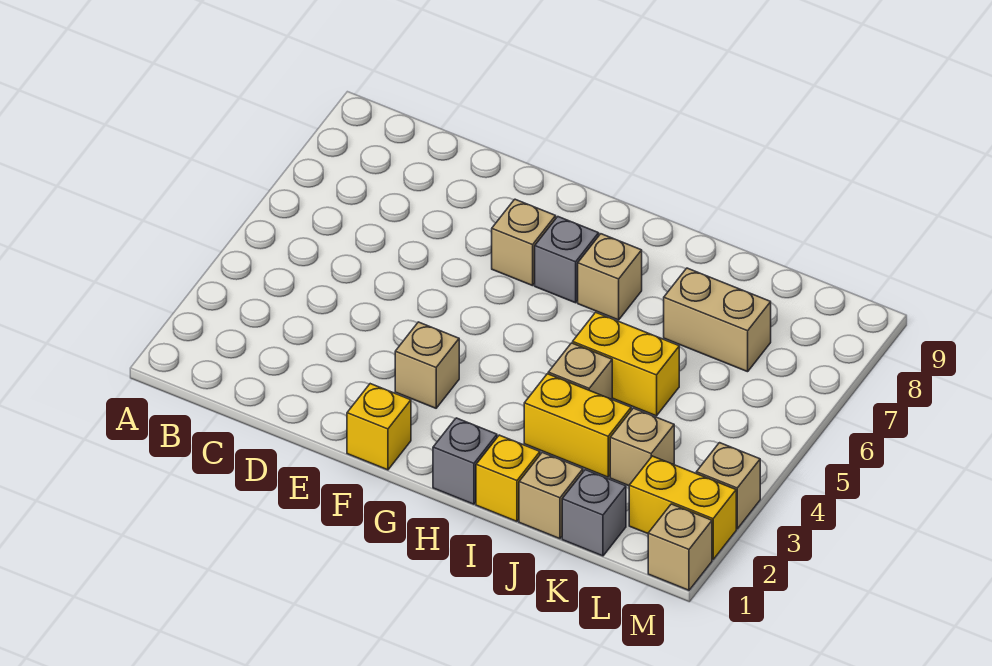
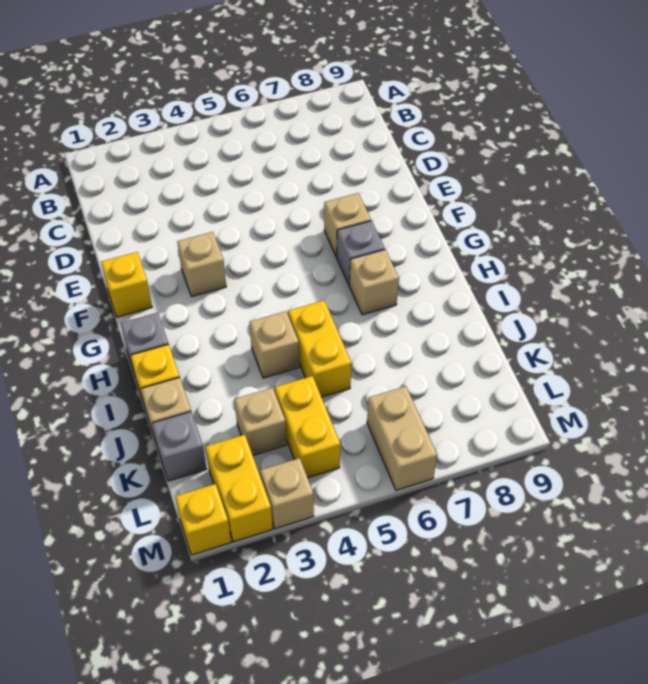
yellow brick I3:J3 level 1 -> yellow brick K4:L4 level 1
tan brick J7:K7 level 1 -> tan brick L6:M6 level 1
tan brick M1 level 1 -> yellow brick M1 level 1

